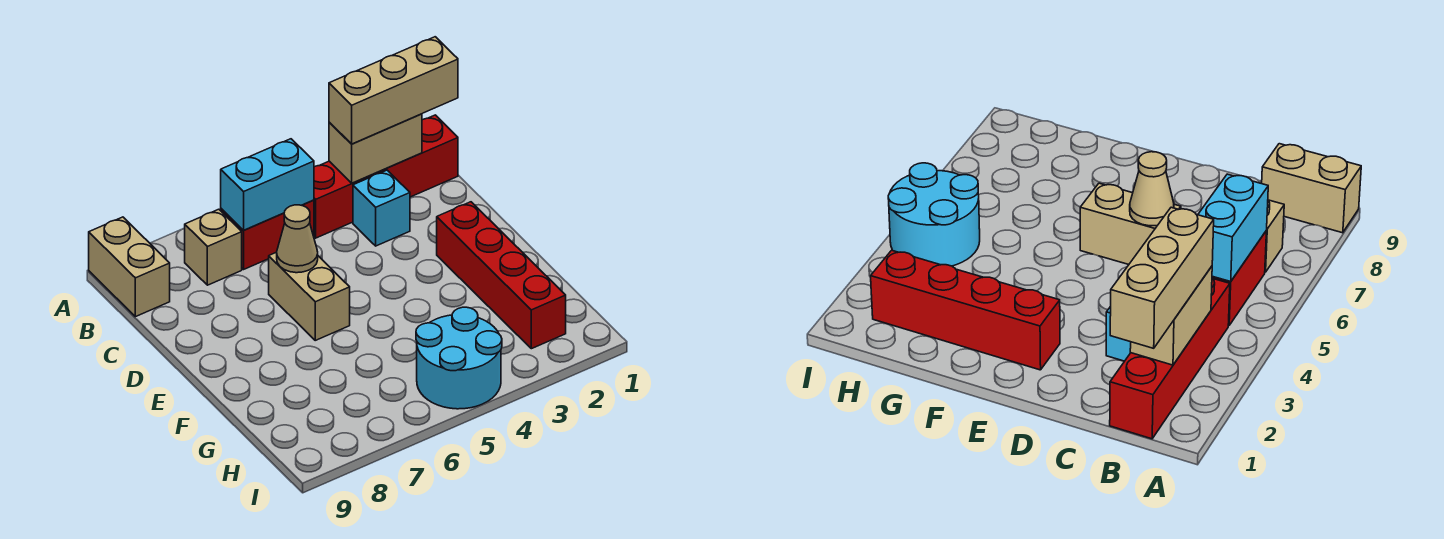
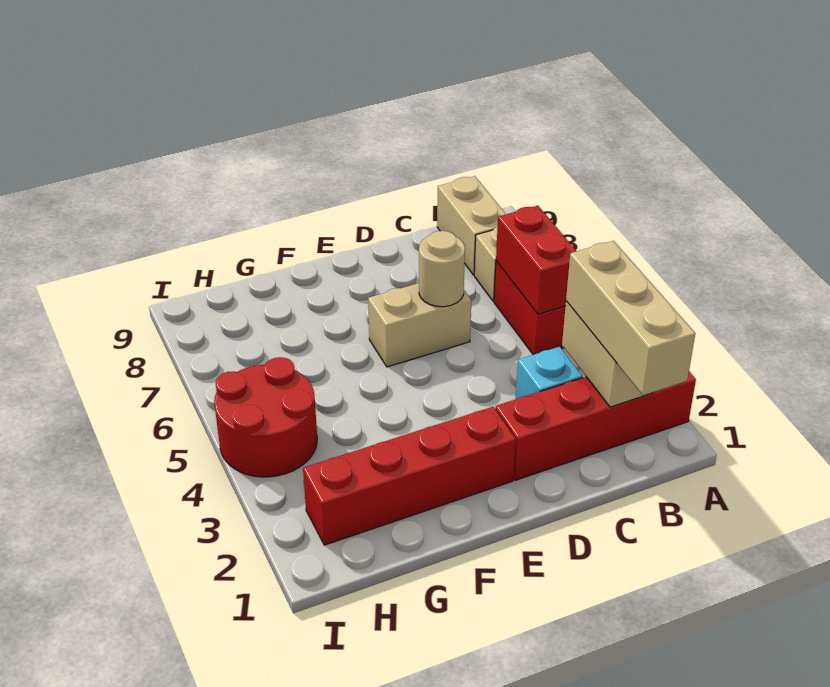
tan brick A9:B9 level 1 -> tan brick B8:B9 level 1
red brick B1:B4 level 1 -> red brick A2:D2 level 1
cyan brick B5:B6 level 2 -> red brick B5:B6 level 2
tan cone D6 level 2 -> tan round brick D6 level 2
cyan round brick H4:I5 level 1 -> red round brick H4:I5 level 1

